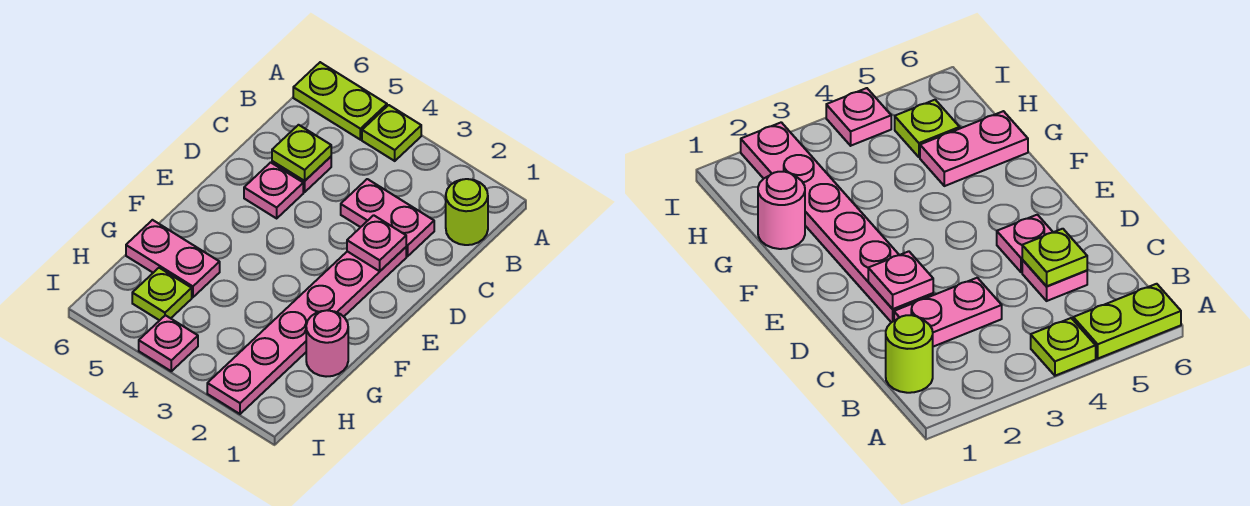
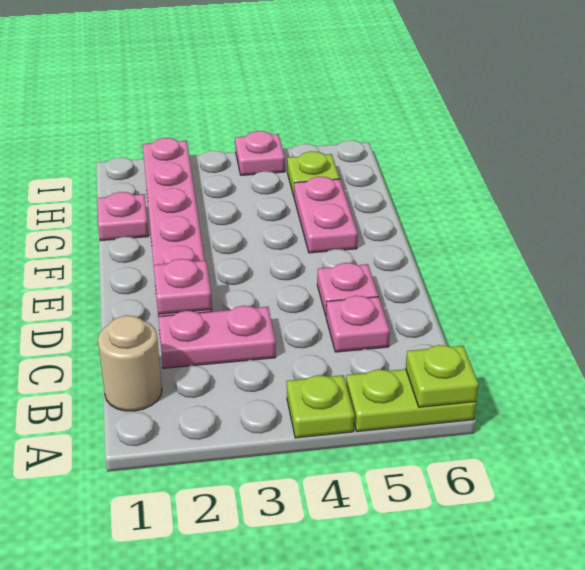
lime round brick B1 level 1 -> tan round brick B1 level 1
lime plate C5 level 2 -> lime plate A6 level 2
pink round brick G1 level 1 -> pink plate G1 level 1
pink plate G5:G6 level 1 -> pink plate F5:G5 level 1

